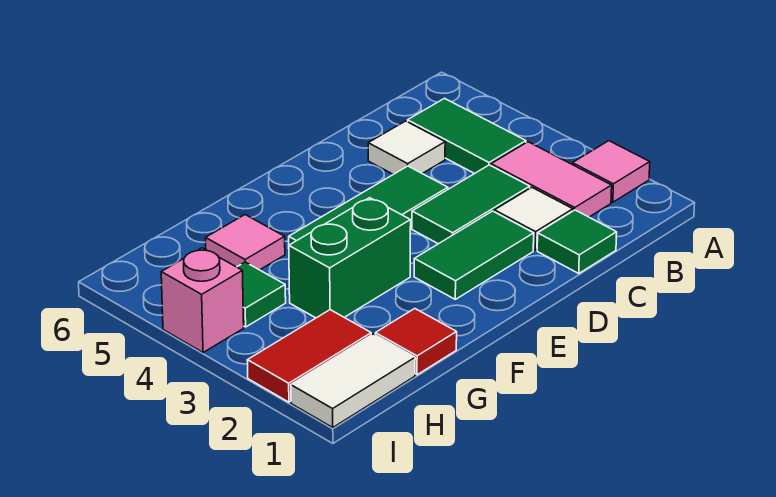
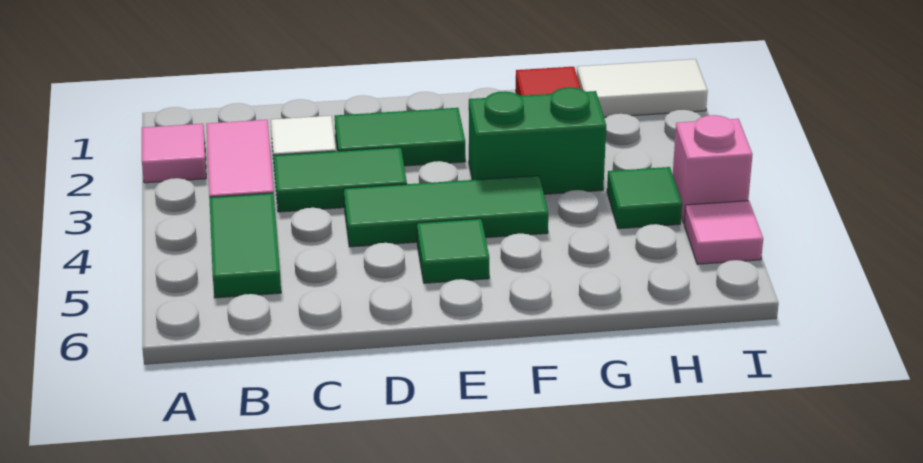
green tile C1 level 1 -> green tile E5 level 1
white tile C5 level 1 -> none
pink tile G5 level 1 -> pink tile I5 level 1
red tile H2:I2 level 1 -> none

